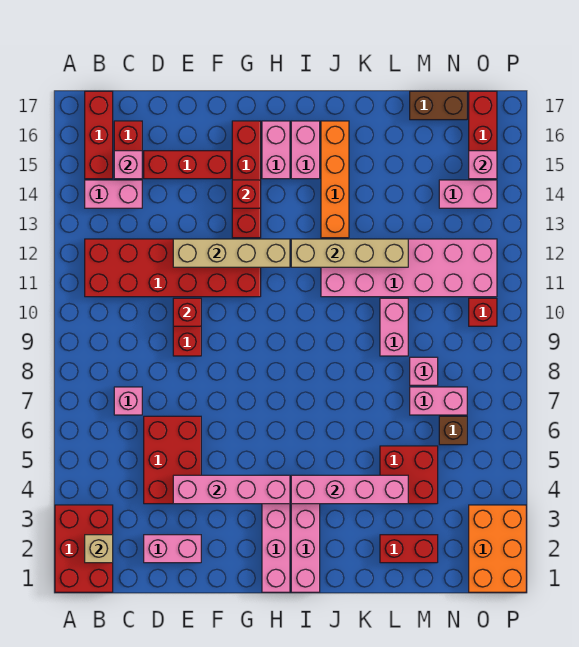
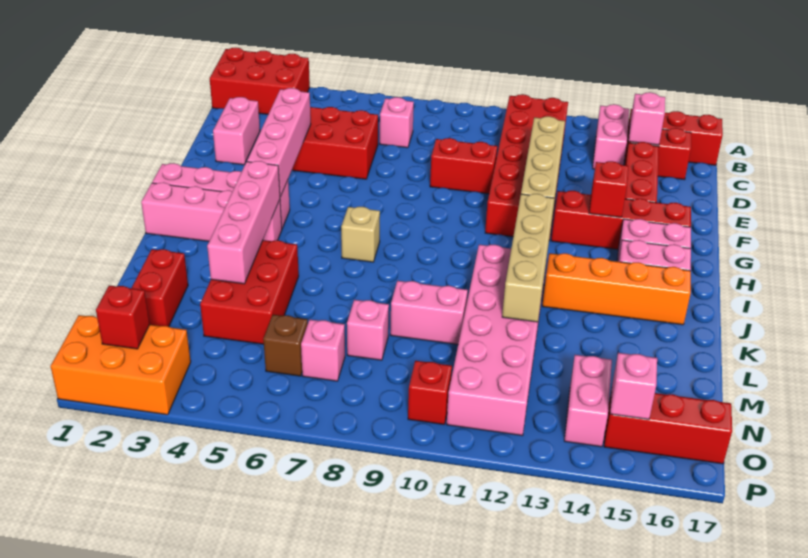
tan brick B2 level 2 -> tan brick I7 level 1
red brick E10 level 2 -> red brick O2 level 2
red brick L4:M5 level 1 -> red brick K4:M5 level 1
pink brick M7:N7 level 1 -> pink brick N7 level 1
brown brick M17:N17 level 1 -> none

